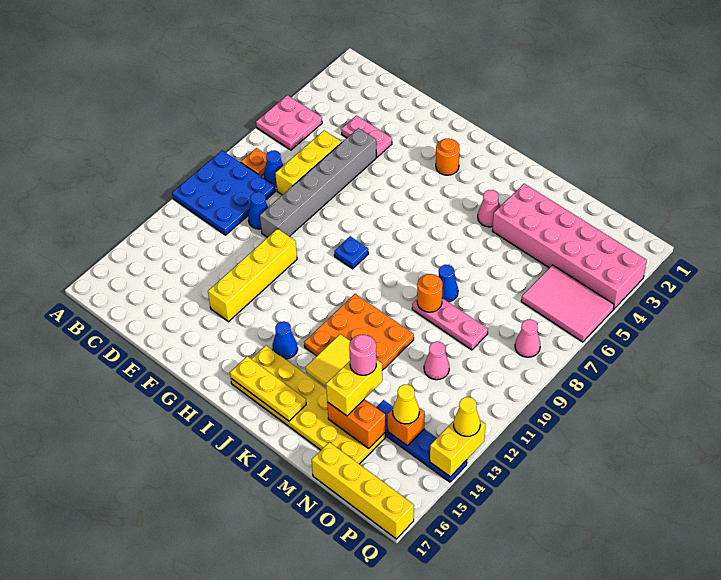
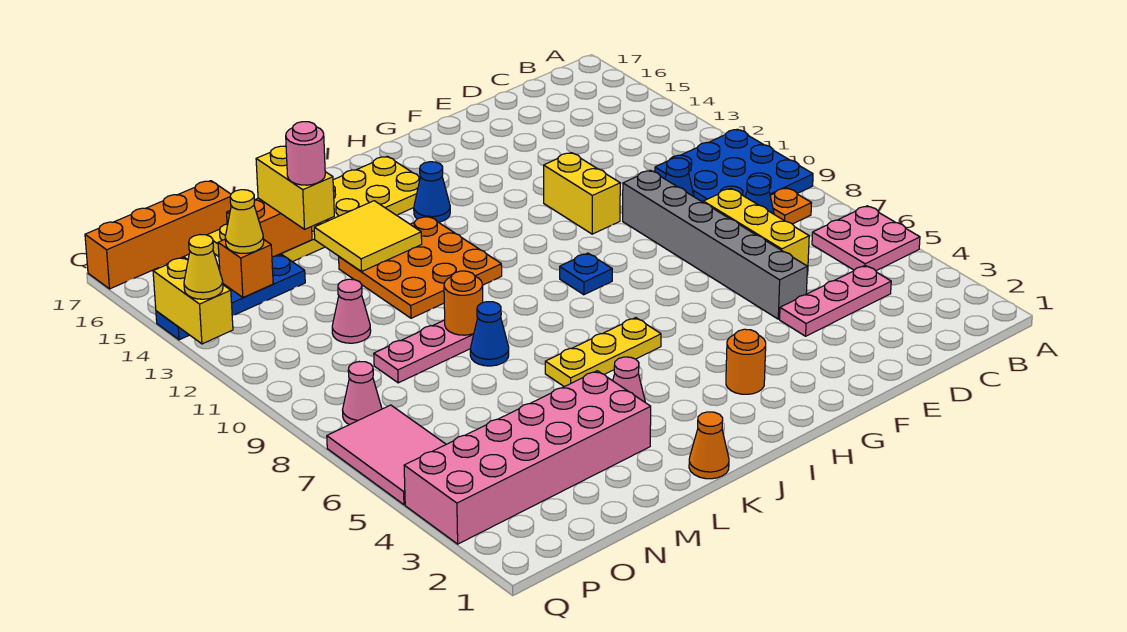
pink plate D4:E4 level 1 -> pink plate C4:E4 level 1
yellow brick F11:F14 level 1 -> yellow brick F11:F12 level 1
yellow plate I16:K16 level 2 -> yellow plate I6:K6 level 1
none -> orange cone K1 level 1
yellow brick N17:Q17 level 1 -> orange brick N17:Q17 level 1
pink tile O5:Q6 level 1 -> pink tile P5:Q7 level 1

